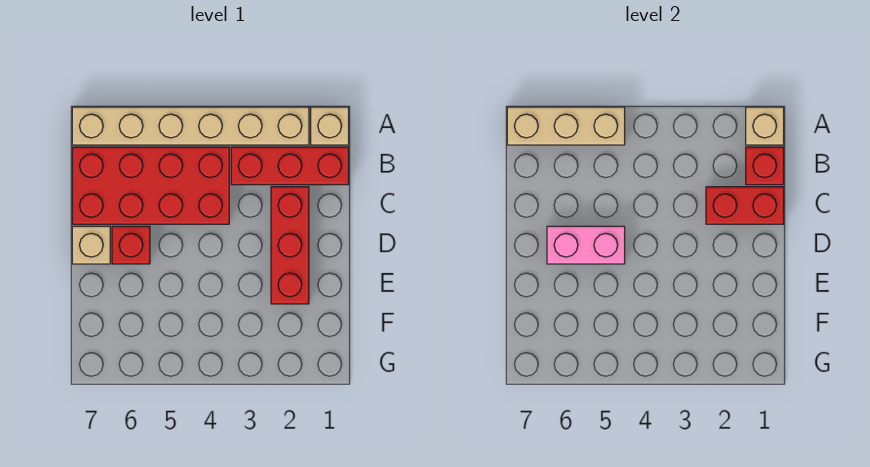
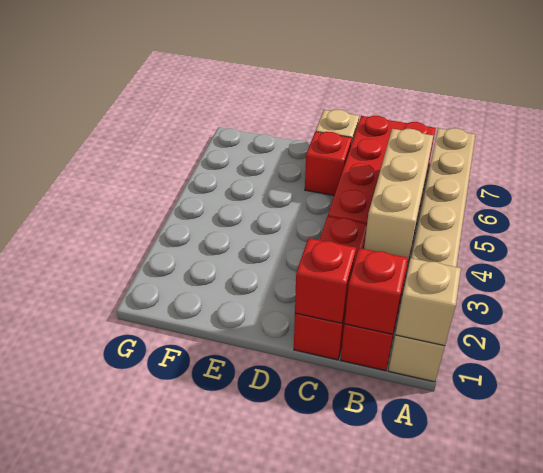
tan brick A5:A7 level 2 -> tan brick B3:B5 level 2
red brick C1:C2 level 2 -> red brick C1 level 2
red brick C2:E2 level 1 -> red brick C1:C3 level 1
pink brick D5:D6 level 2 -> none

